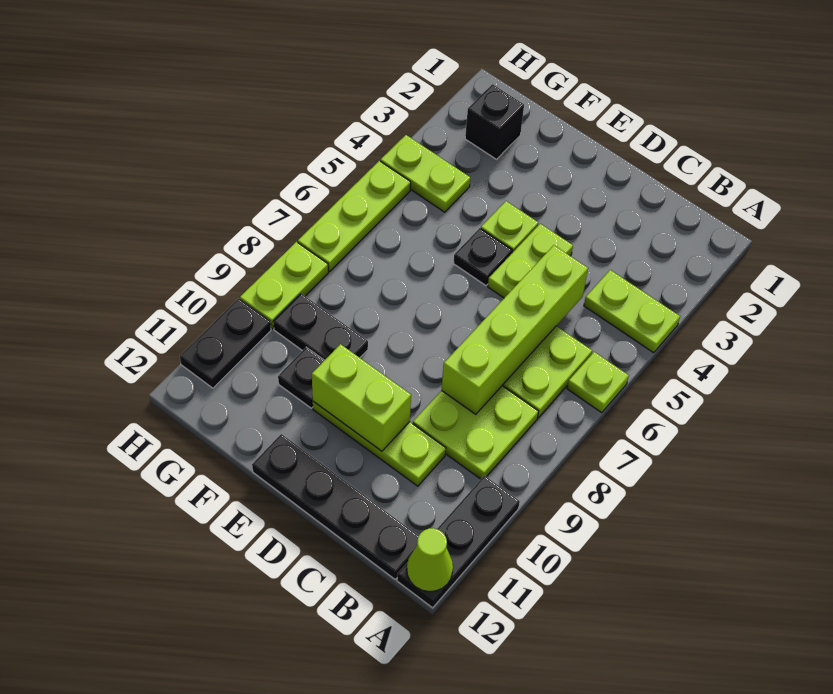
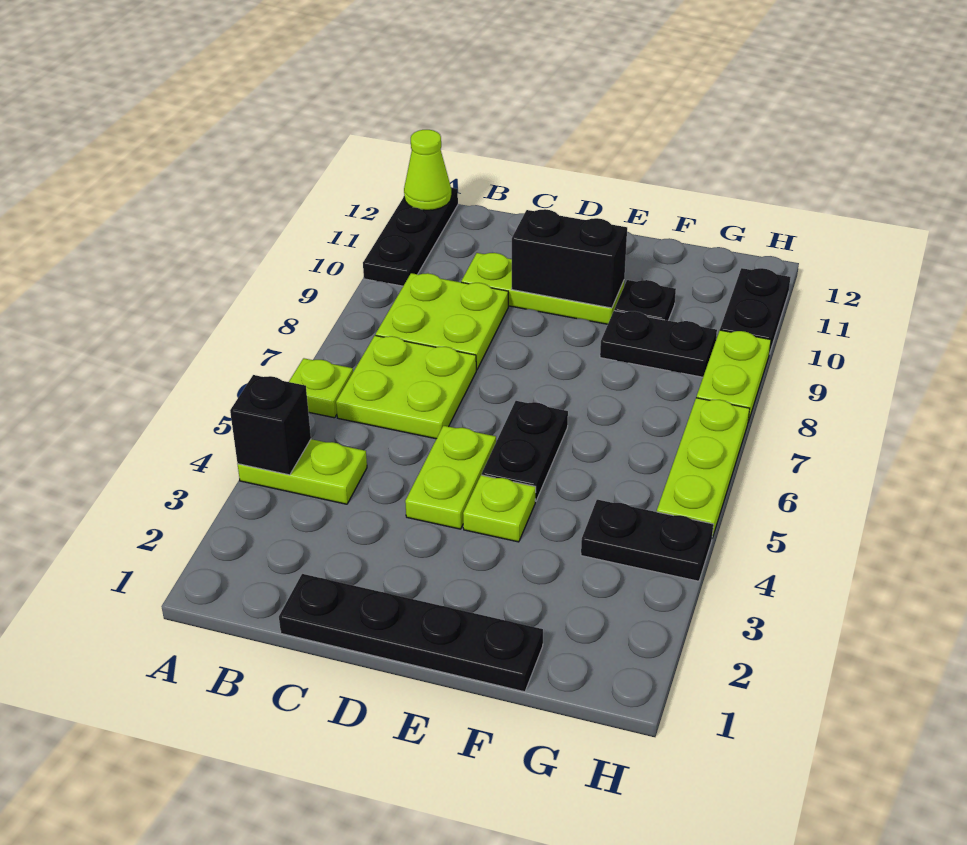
black plate B12:E12 level 1 -> black plate C1:F1 level 1
lime brick C5:C8 level 2 -> none
lime brick D10:E10 level 2 -> black brick D10:E10 level 2
black plate E5 level 1 -> black plate E5:E6 level 1
black brick G2 level 1 -> black brick A4 level 2
lime plate G4:H4 level 1 -> black plate G4:H4 level 1

